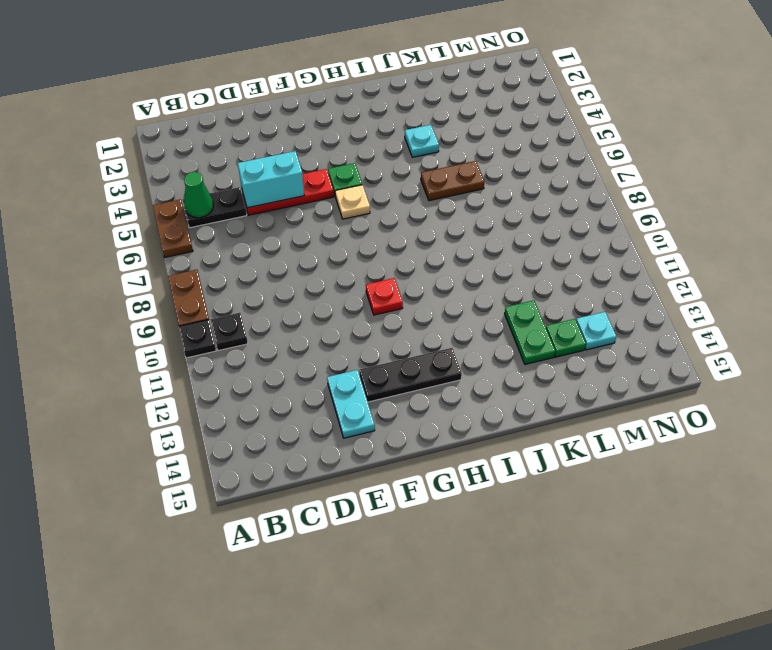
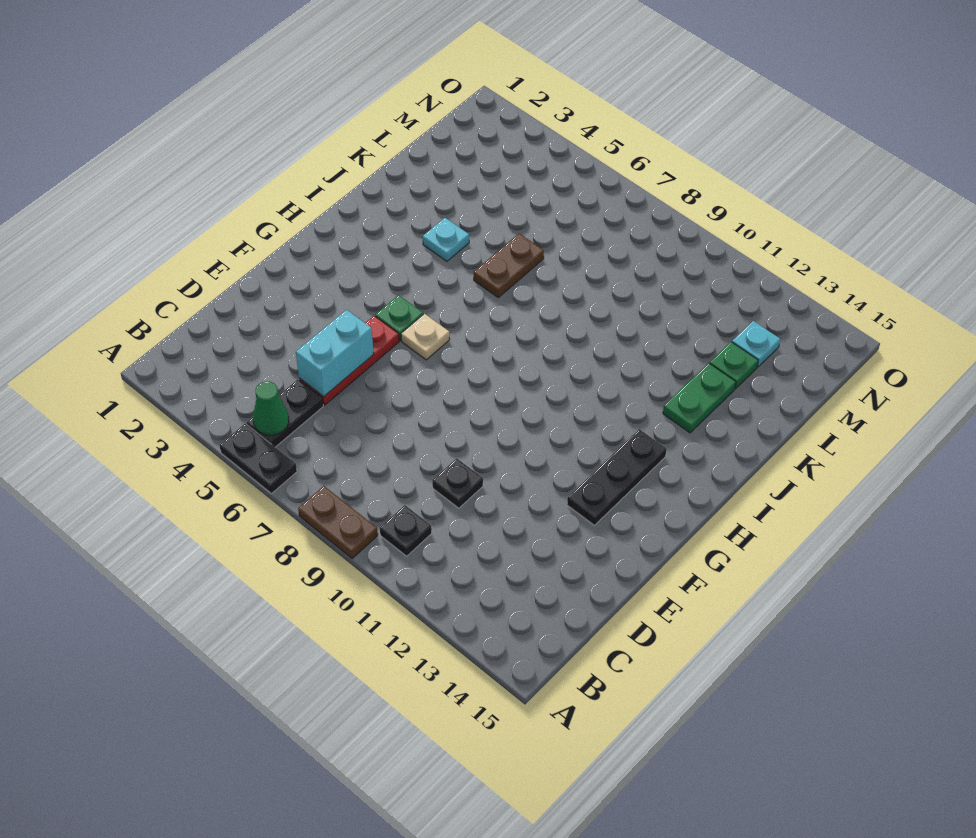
brown plate A5:A6 level 1 -> black plate A5:A6 level 1
black plate A10 level 1 -> black plate D10 level 1
cyan plate E13:E14 level 1 -> none
red plate G10 level 1 -> none
green plate K12:K13 level 1 -> green plate J13:K13 level 1

